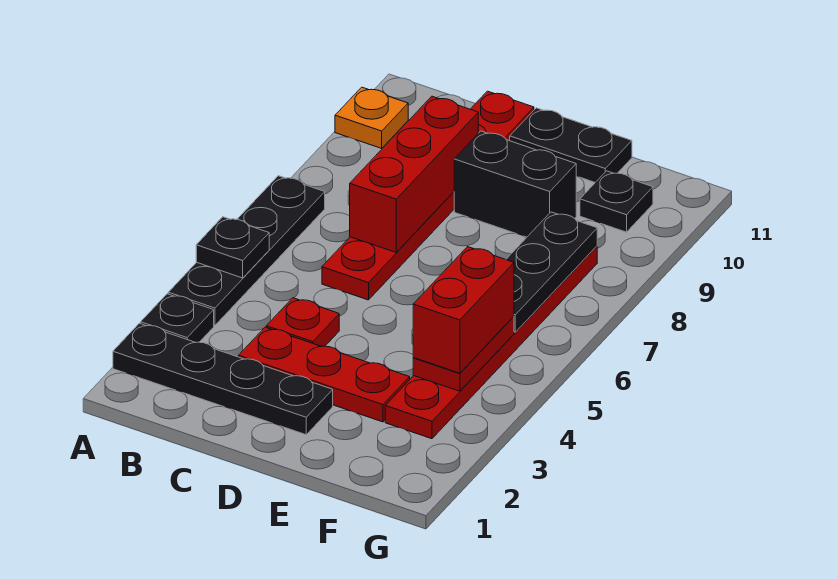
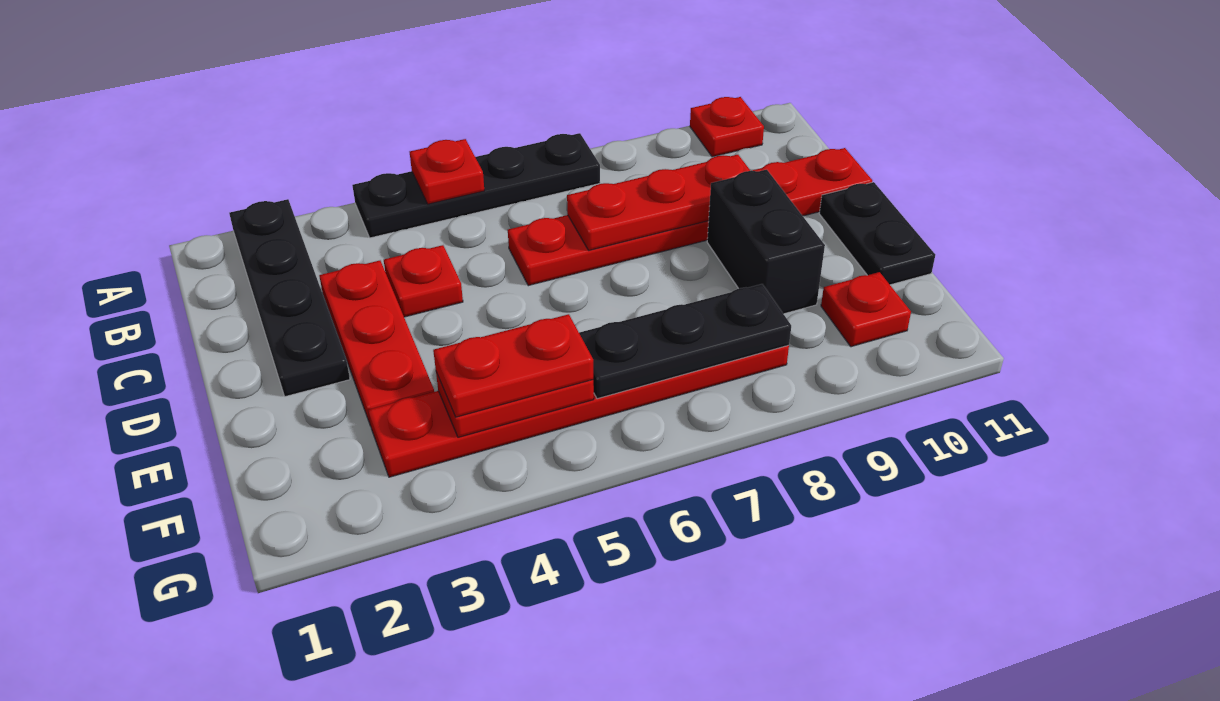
black plate A3 level 1 -> none
black plate A5 level 2 -> red plate A5 level 2
orange plate A10 level 1 -> red plate A10 level 1
red brick C7:C9 level 2 -> red plate C7:C9 level 2
red brick F4:F5 level 3 -> red plate F4:F5 level 3
black plate F10 level 1 -> red plate F10 level 1

